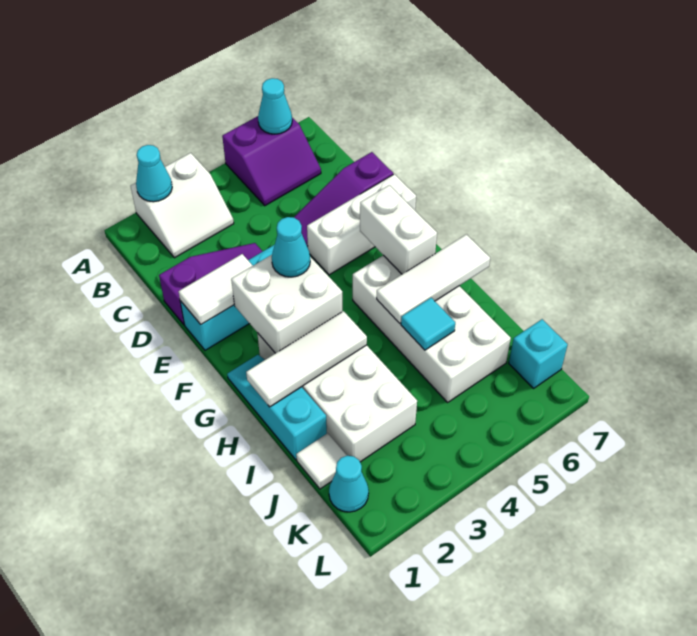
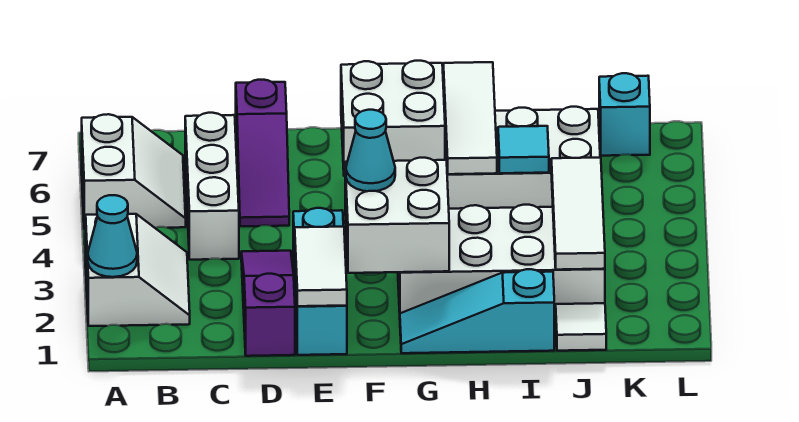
purple slope A5:B6 level 1 top A -> white slope A5:B6 level 1 top A
cyan cone A6 level 2 -> none
white brick E5:E7 level 1 -> white brick C4:C6 level 1
white brick F6:G6 level 2 -> white brick F5:G6 level 2
white tile H1:H3 level 2 -> white tile J2:J4 level 2
cyan cone K1 level 1 -> none

